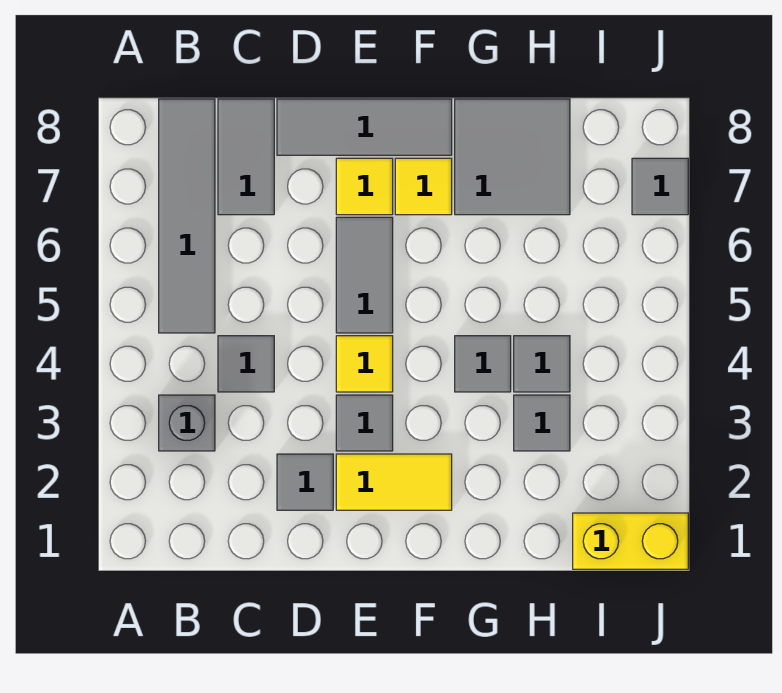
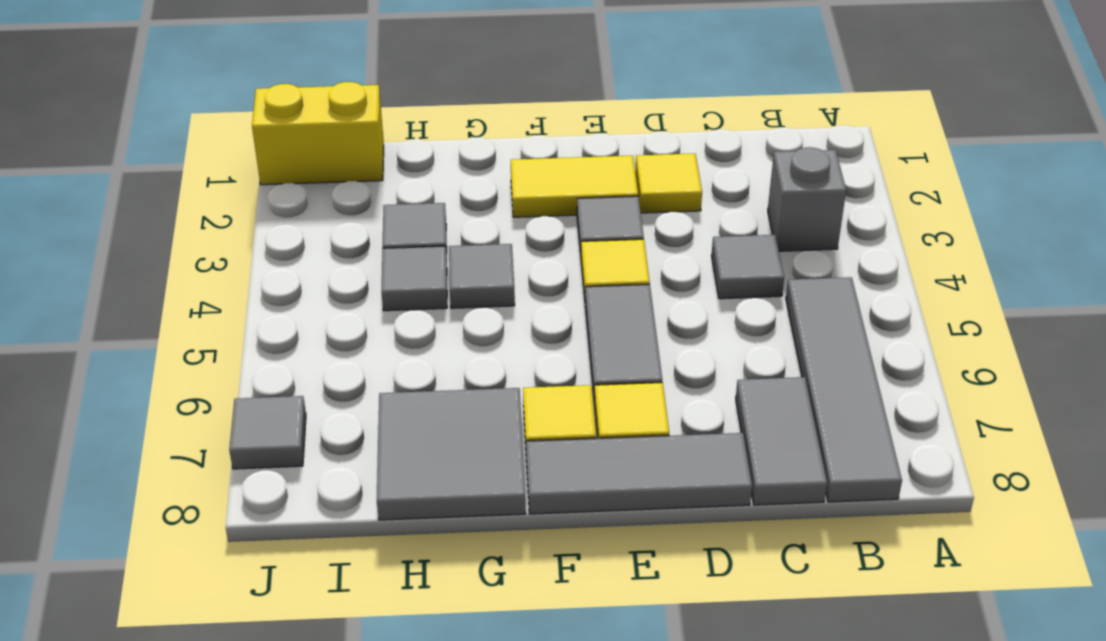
grey tile D2 level 1 -> yellow tile D2 level 1

